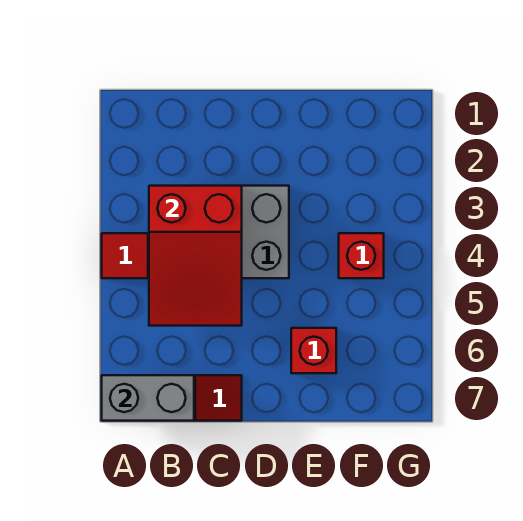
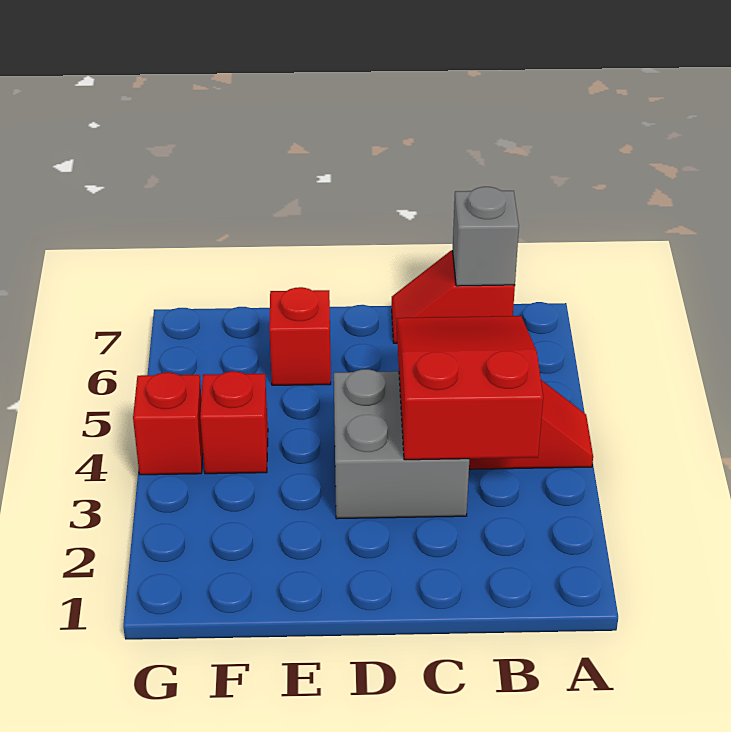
grey brick A7:B7 level 2 -> grey brick B7 level 2
none -> red brick G4 level 1

